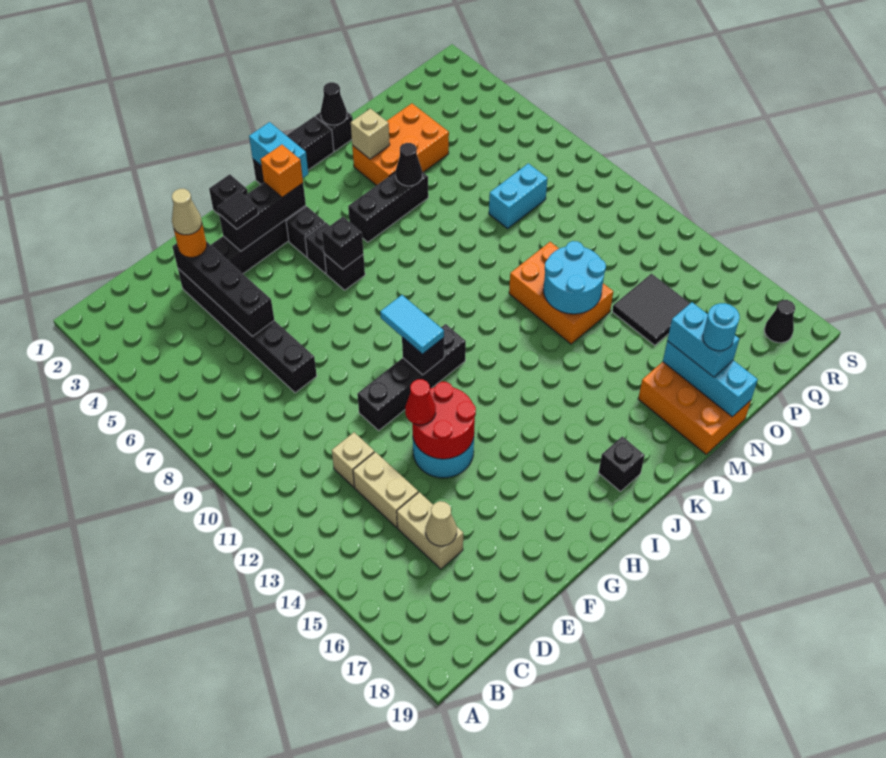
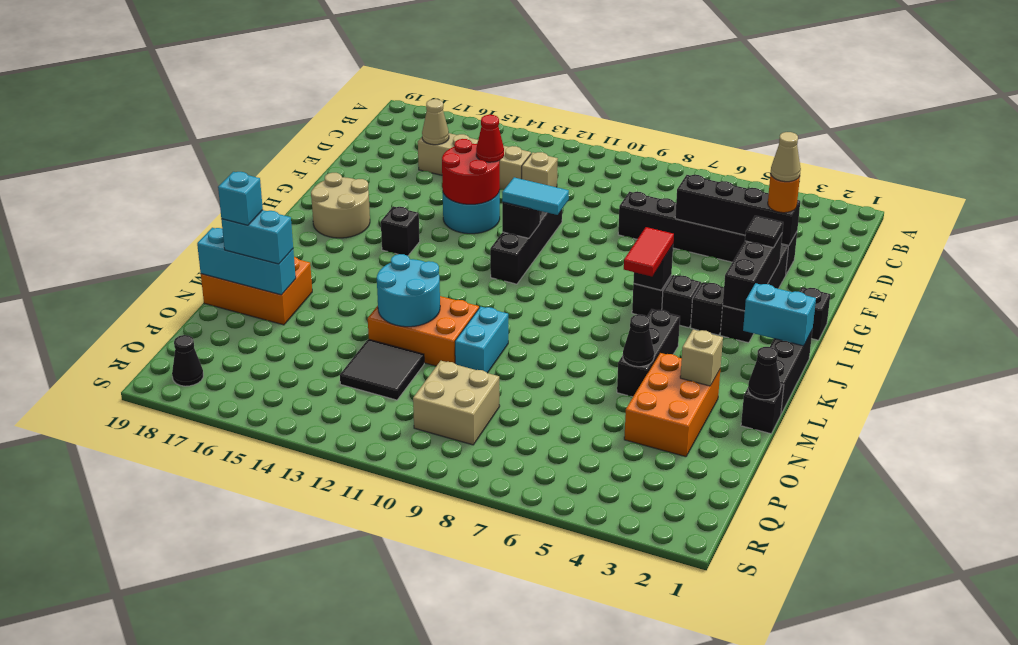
none -> tan round brick H17:I18 level 1
orange brick I3 level 3 -> none
none -> red tile I6:J6 level 3
black brick J18 level 1 -> black brick I15 level 1
cyan round brick N18 level 4 -> cyan brick N18 level 4
cyan brick O8:P8 level 1 -> cyan brick M10:N10 level 1
black tile O14:P15 level 1 -> black tile O12:P13 level 1
none -> tan brick P9:Q10 level 1

